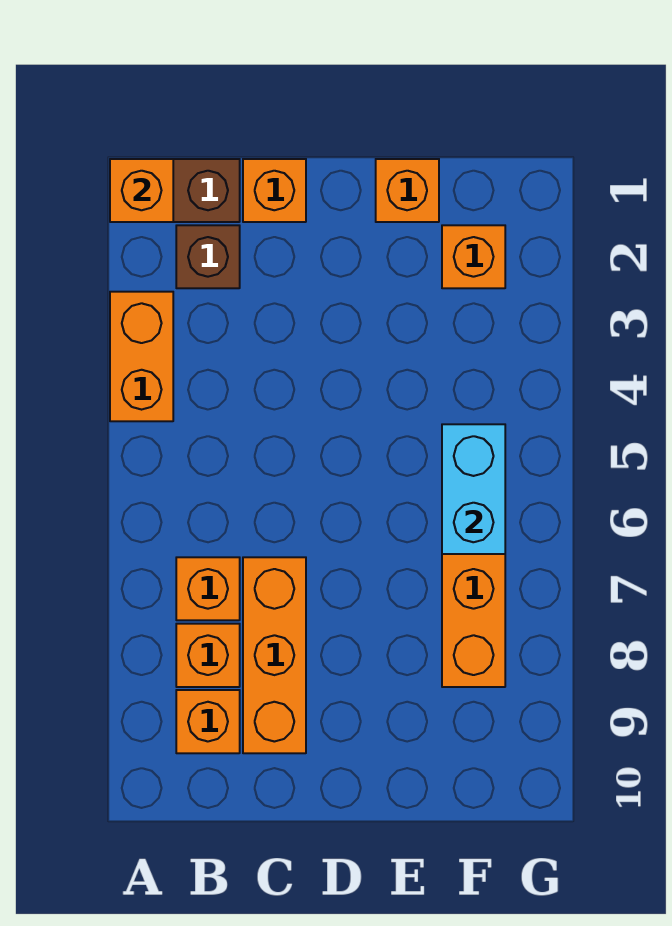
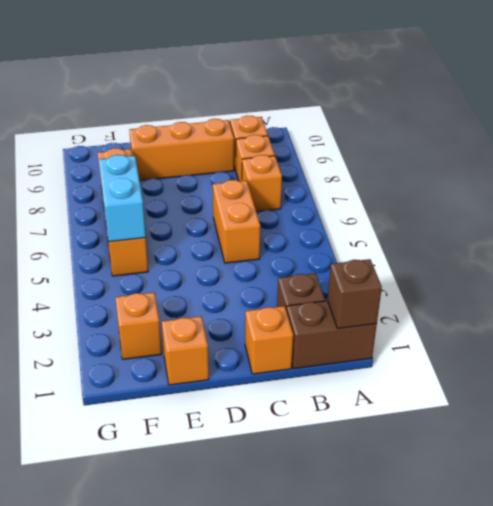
orange brick A1 level 2 -> brown brick A1 level 2
orange brick A3:A4 level 1 -> orange brick C5:C6 level 1
orange brick C7:C9 level 1 -> orange brick C9:E9 level 1

